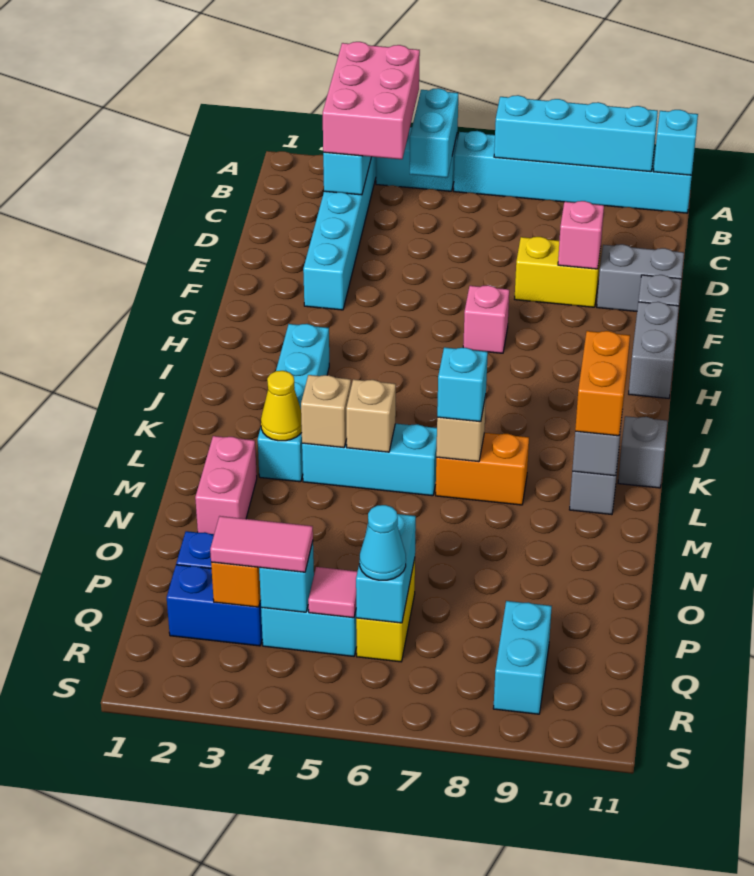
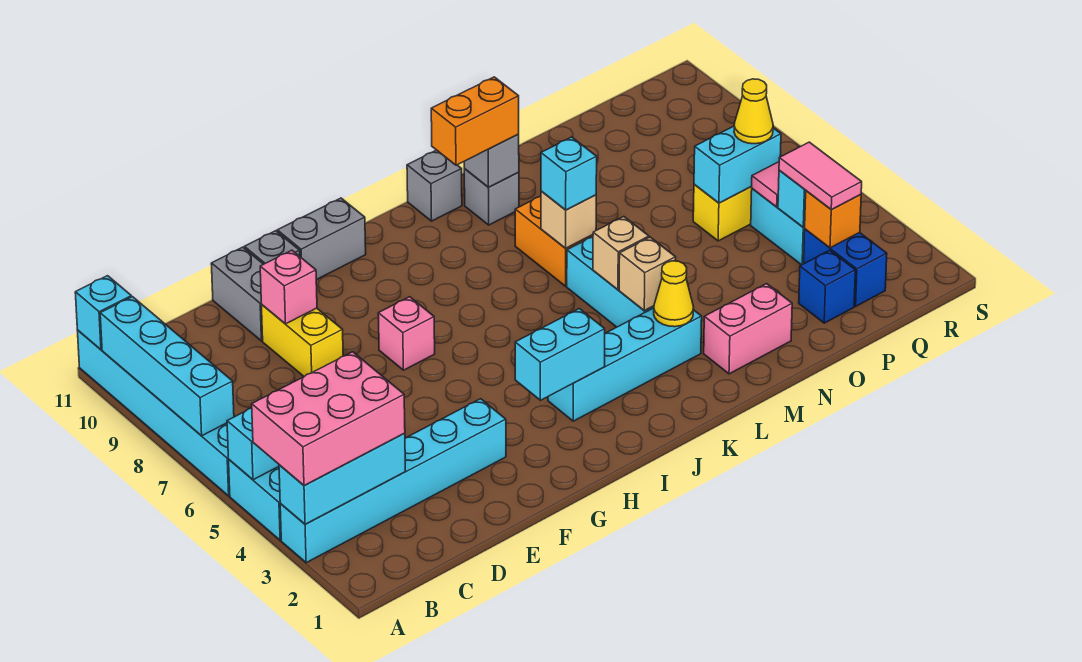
cyan cone Q6 level 3 -> yellow cone Q6 level 3
cyan brick Q9:R9 level 1 -> cyan brick H3:I3 level 2

